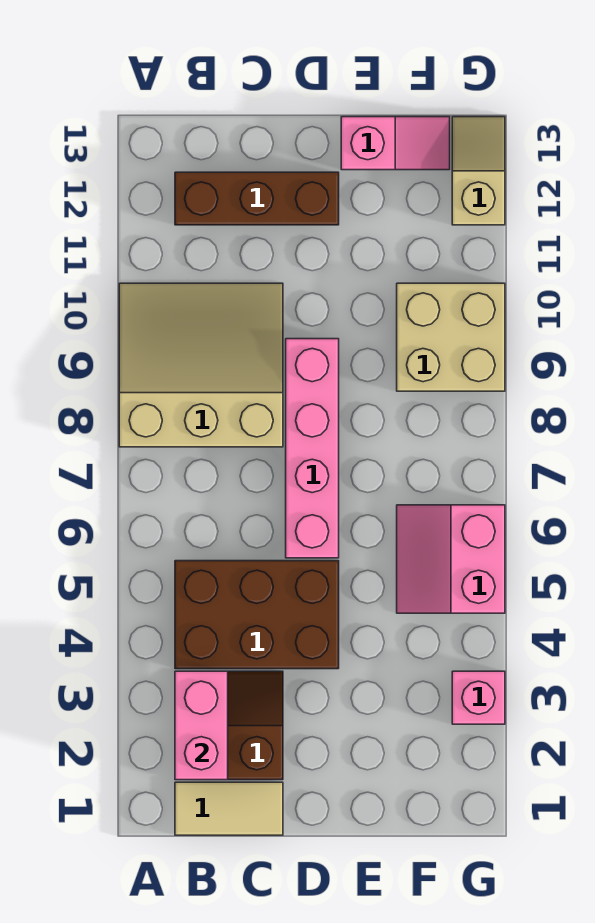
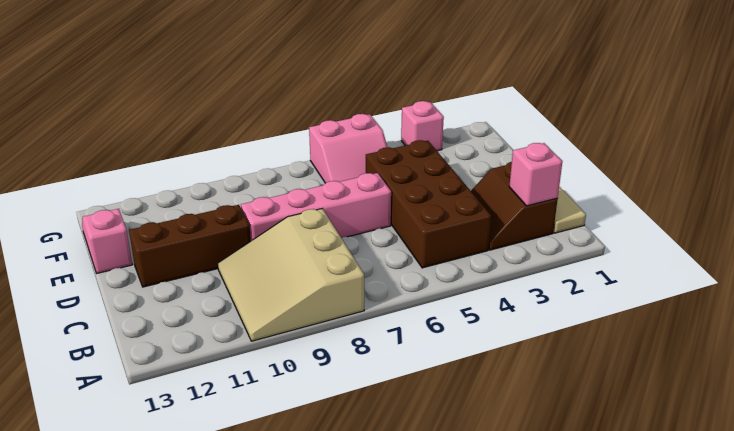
pink brick B2:B3 level 2 -> pink brick B2 level 2
brown brick B4:D5 level 1 -> brown brick B4:E5 level 1
brown brick B12:D12 level 1 -> brown brick D10:D12 level 1
tan brick F9:G10 level 1 -> none
tan slope G12:G13 level 1 top 12 -> none

